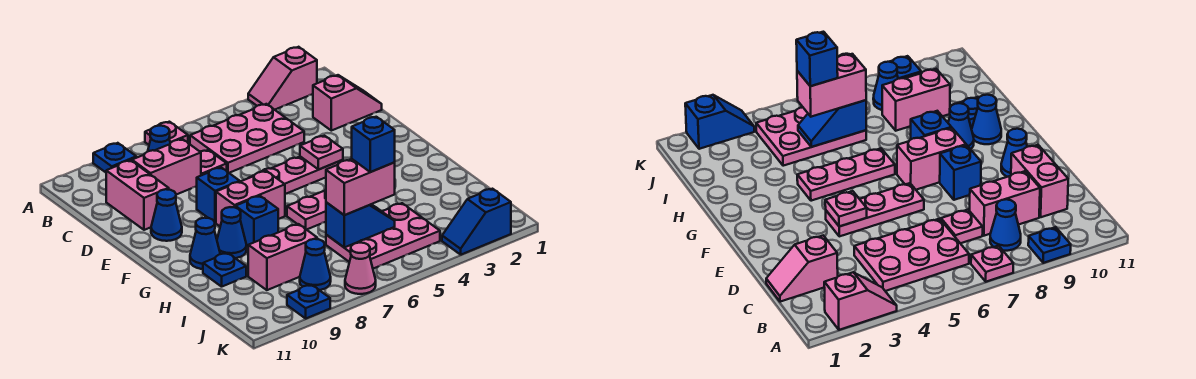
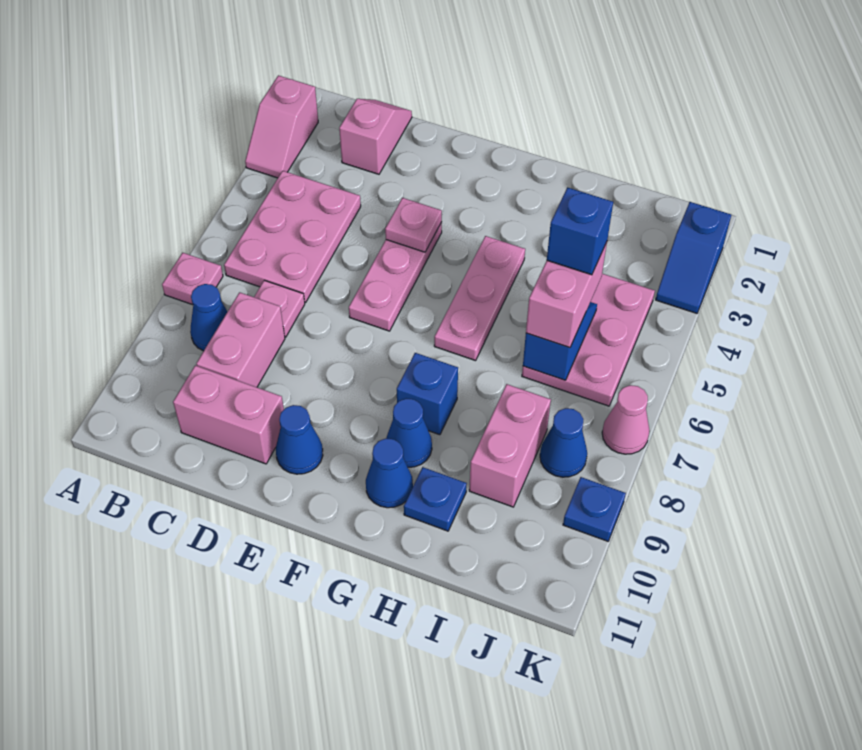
blue plate A9 level 1 -> none
blue brick E8 level 1 -> none
pink brick F7:F8 level 1 -> none

